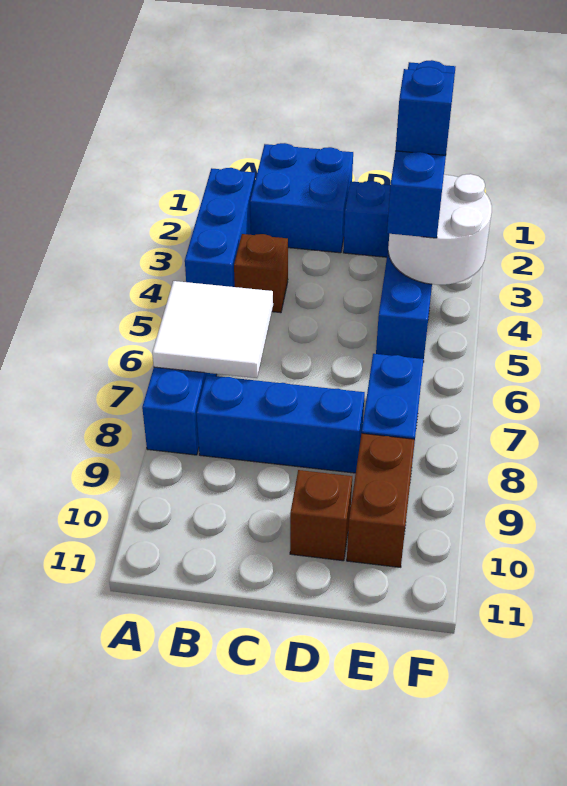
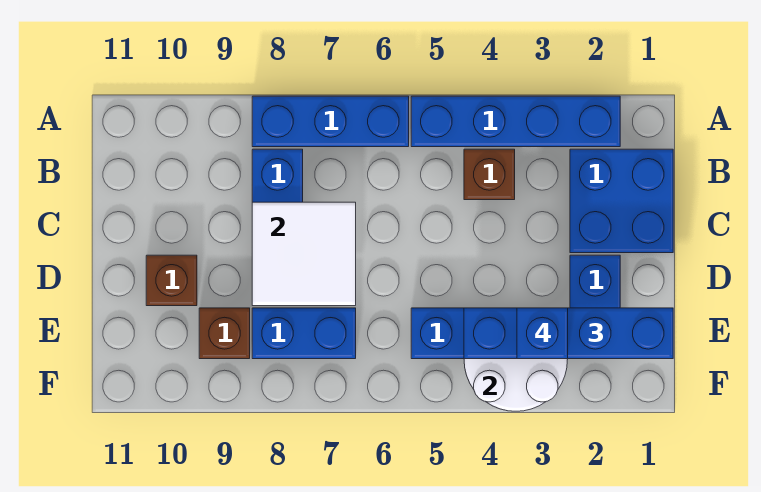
blue brick A2:A4 level 1 -> blue brick A2:A5 level 1
white tile A6:B7 level 2 -> white tile C7:D8 level 2
brown brick E9:E10 level 1 -> brown brick E9 level 1

